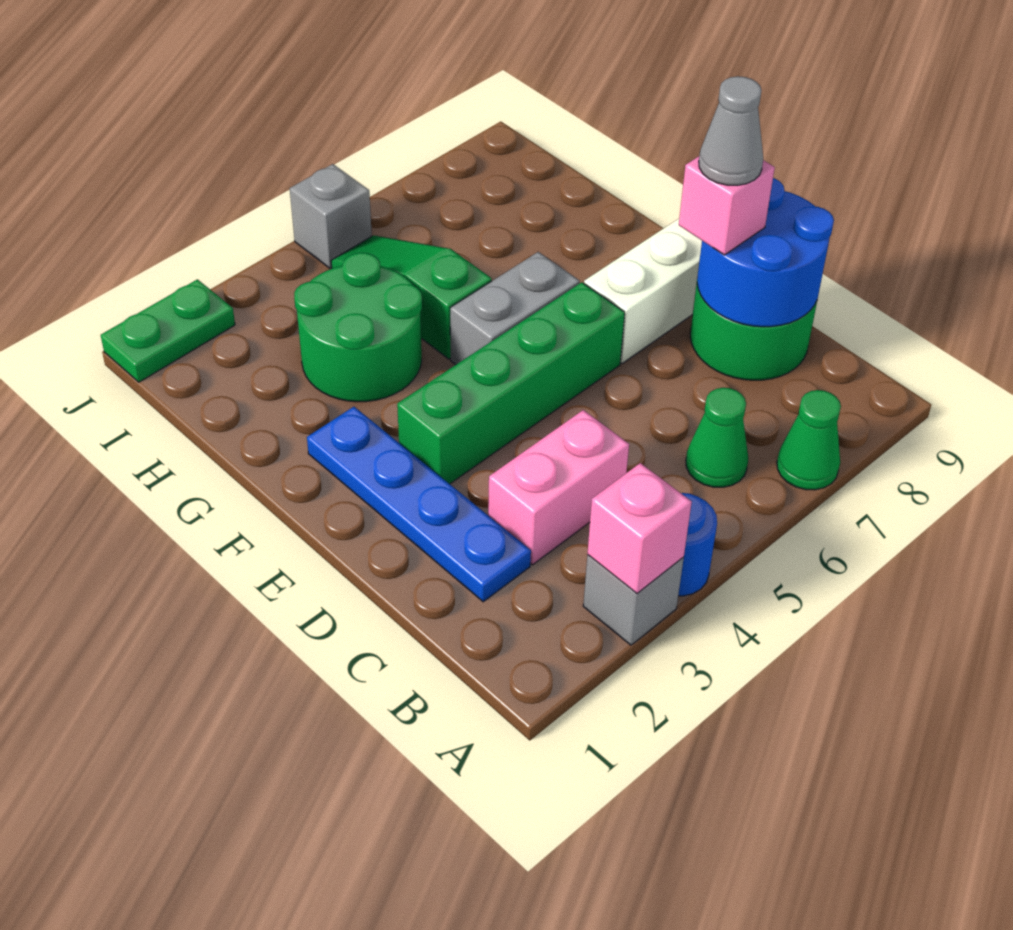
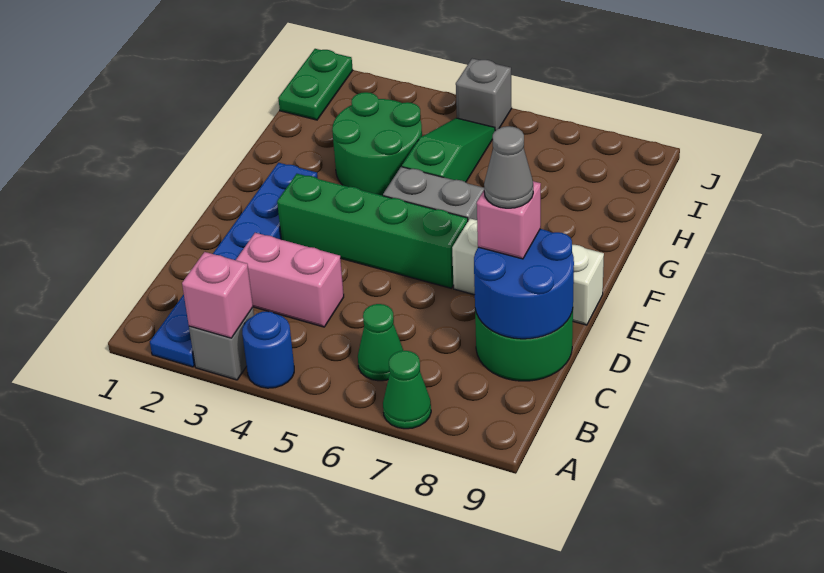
blue plate C2:F2 level 1 -> blue plate A2:F2 level 1
green plate J1:J2 level 1 -> green plate I1:J1 level 1

